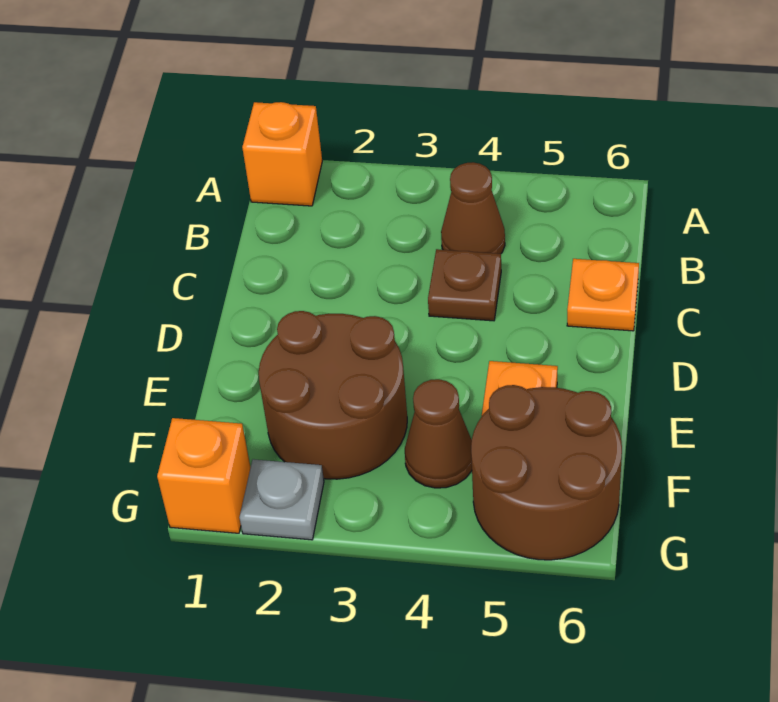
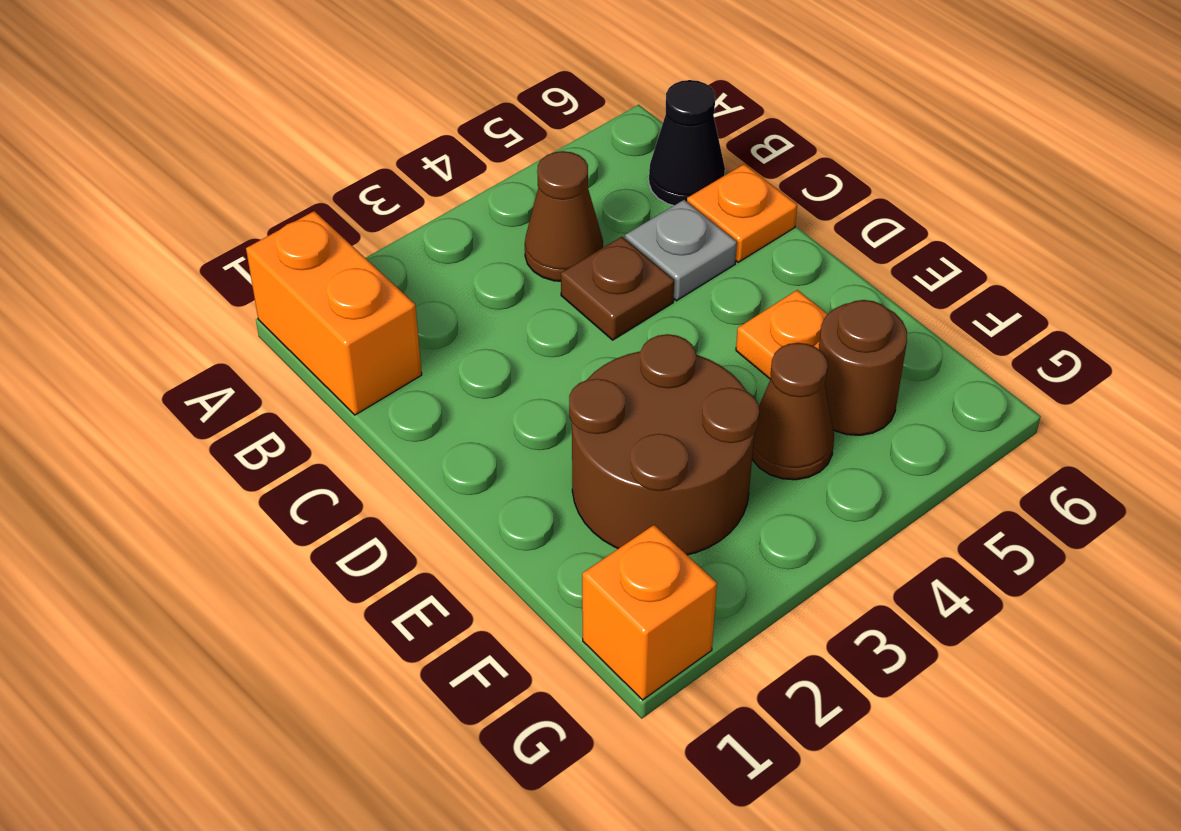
orange brick A1 level 1 -> orange brick A1:B1 level 1
none -> black cone B6 level 1
brown round brick F5:G6 level 1 -> brown round brick F5 level 1
grey plate G2 level 1 -> grey plate C5 level 1

